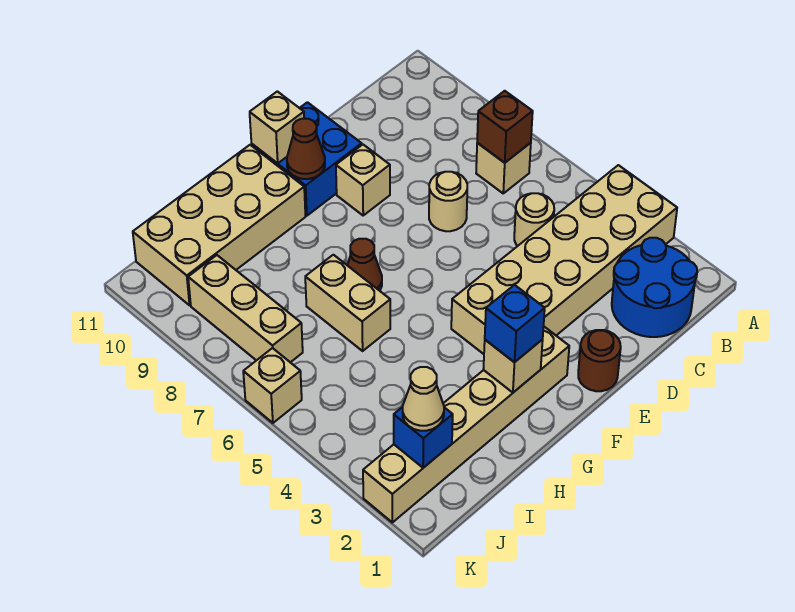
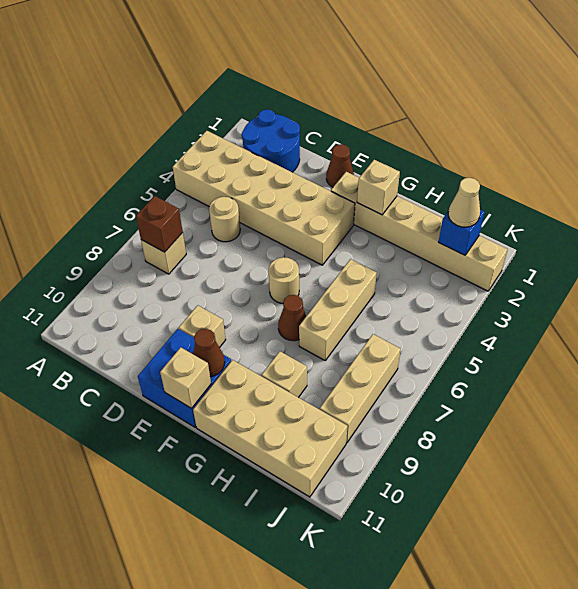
tan round brick D7 level 1 -> tan round brick F6 level 1
brown round brick E1 level 1 -> brown cone E1 level 1
blue brick G2 level 3 -> none
tan brick H6:H7 level 1 -> tan brick H5:H7 level 1
tan brick K6 level 1 -> tan brick H9 level 1

